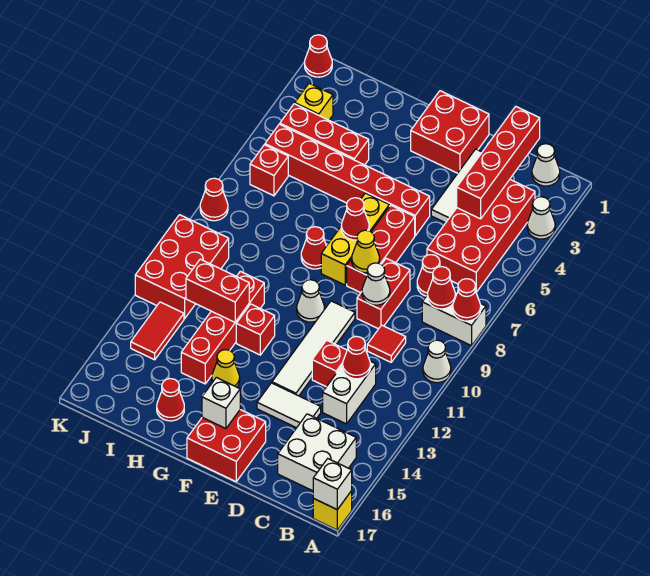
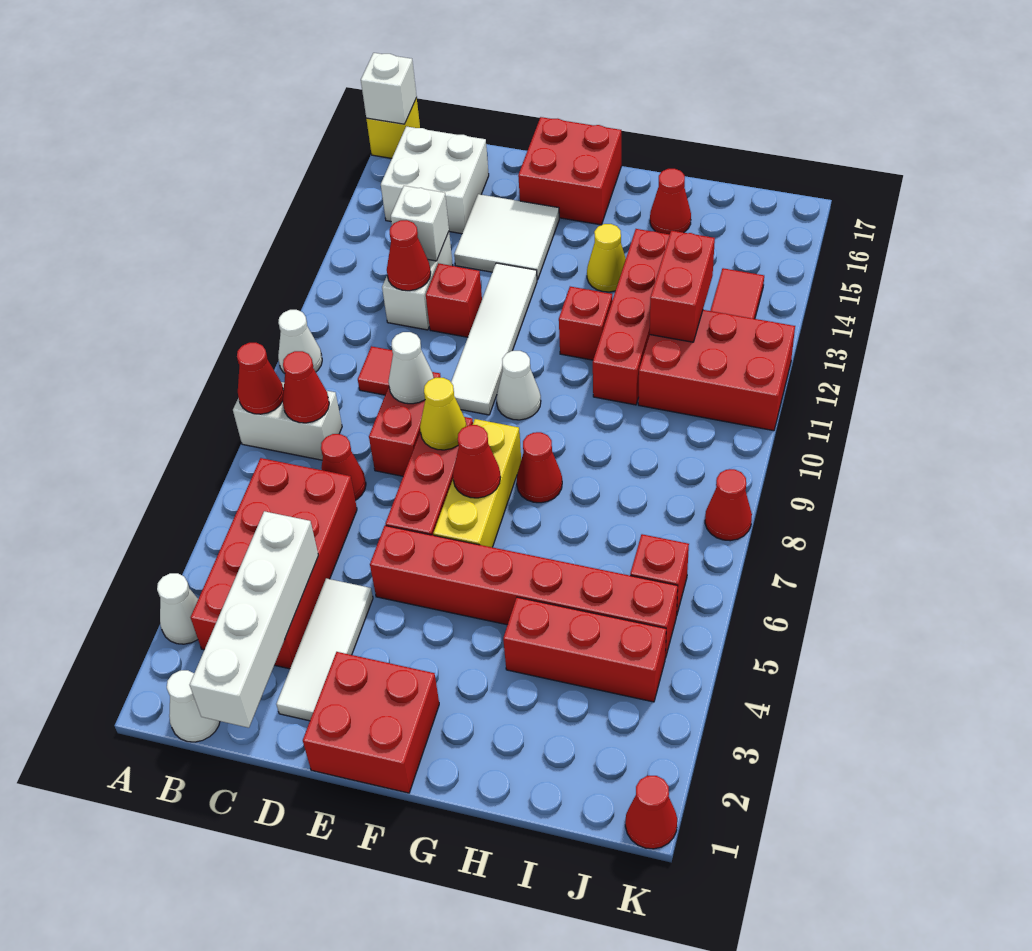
red brick C1:C4 level 2 -> white brick C1:C4 level 2
white tile D14:E14 level 1 -> white tile D14:E15 level 1
white brick F16 level 2 -> white brick C13 level 2
red brick H12:I12 level 2 -> red brick I12:I13 level 2
yellow brick J3 level 1 -> none
red brick J10:K12 level 1 -> red brick I11:K12 level 1

